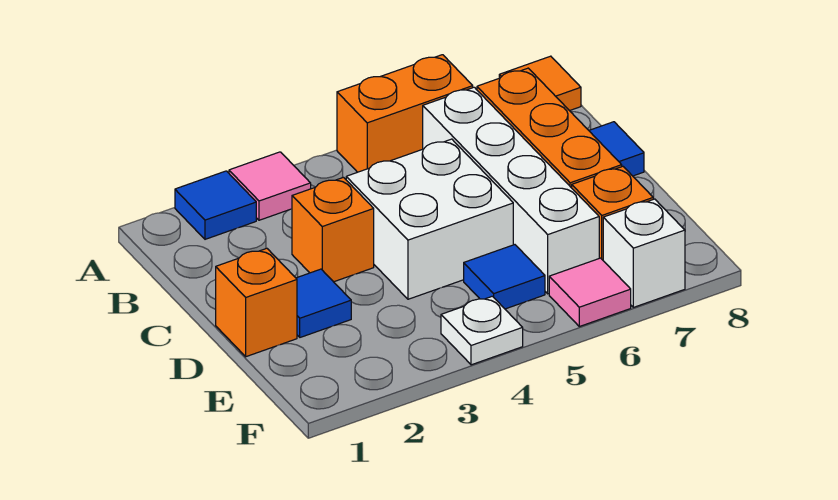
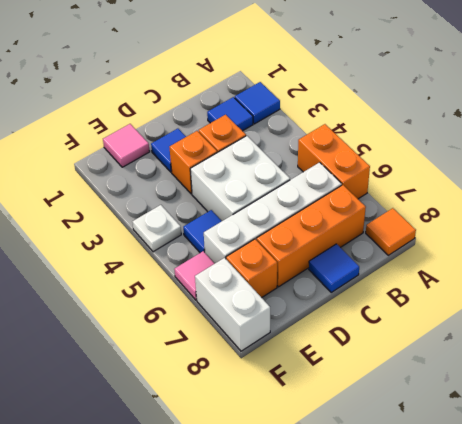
pink tile A3 level 1 -> pink tile E1 level 1
none -> blue tile B2 level 1
orange brick D1 level 1 -> orange brick D3 level 1
white brick F7 level 1 -> white brick F7:F8 level 1

